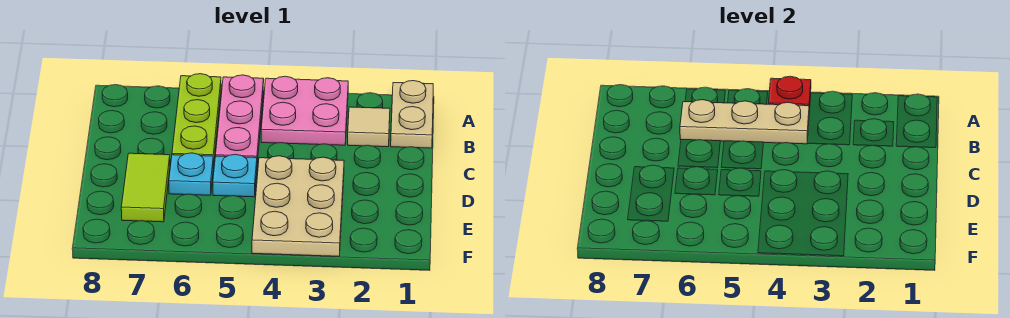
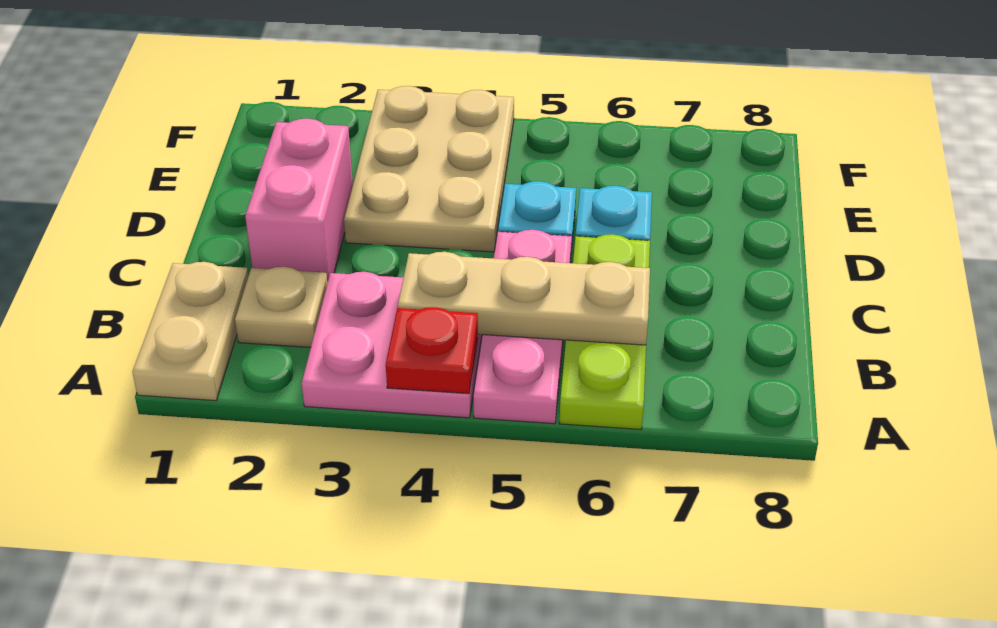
tan tile B2 level 1 -> tan plate B2 level 1
none -> pink brick C2:D2 level 1
lime tile D7:E7 level 1 -> none

